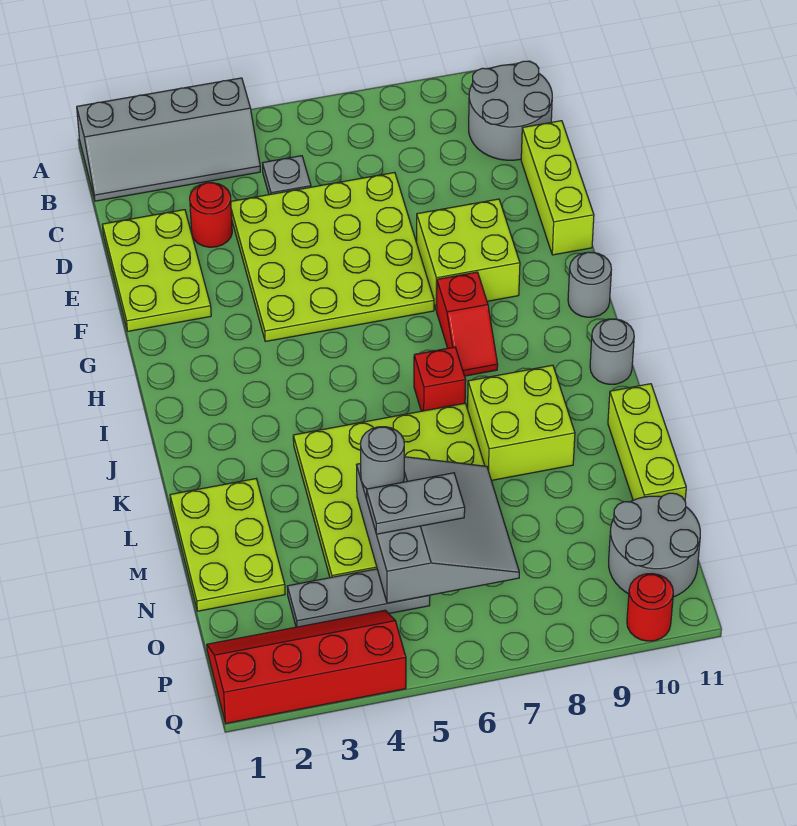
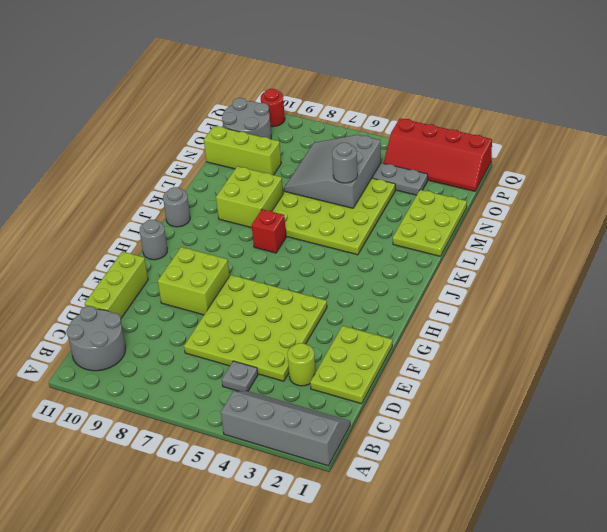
red round brick D3 level 1 -> lime round brick D3 level 1
red slope H8:I8 level 1 top H -> none
lime brick L11:N11 level 1 -> lime brick N9:N11 level 1
grey plate N5:N6 level 3 -> none

